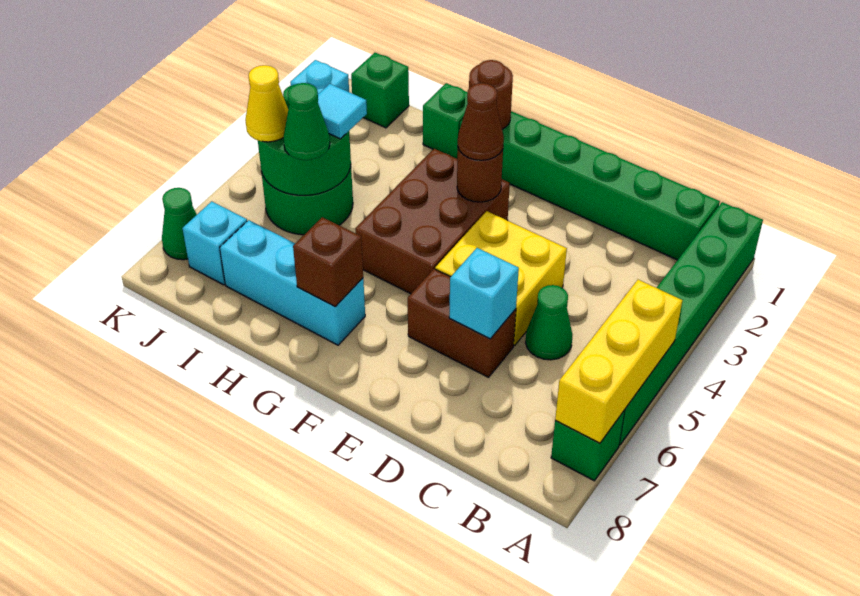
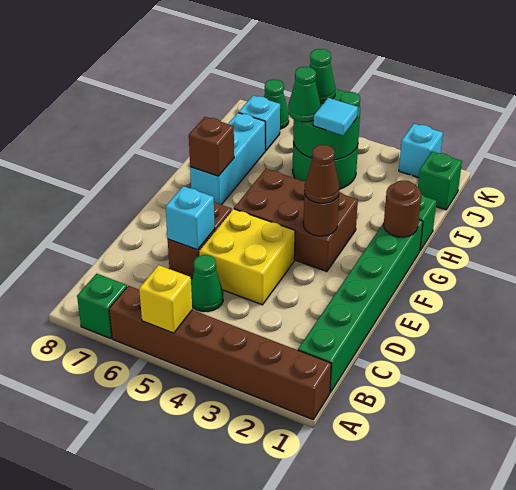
green brick A1:A6 level 1 -> brown brick A1:A6 level 1
yellow brick A5:A7 level 2 -> yellow brick A5 level 2
yellow cone J5 level 3 -> green cone J5 level 3

